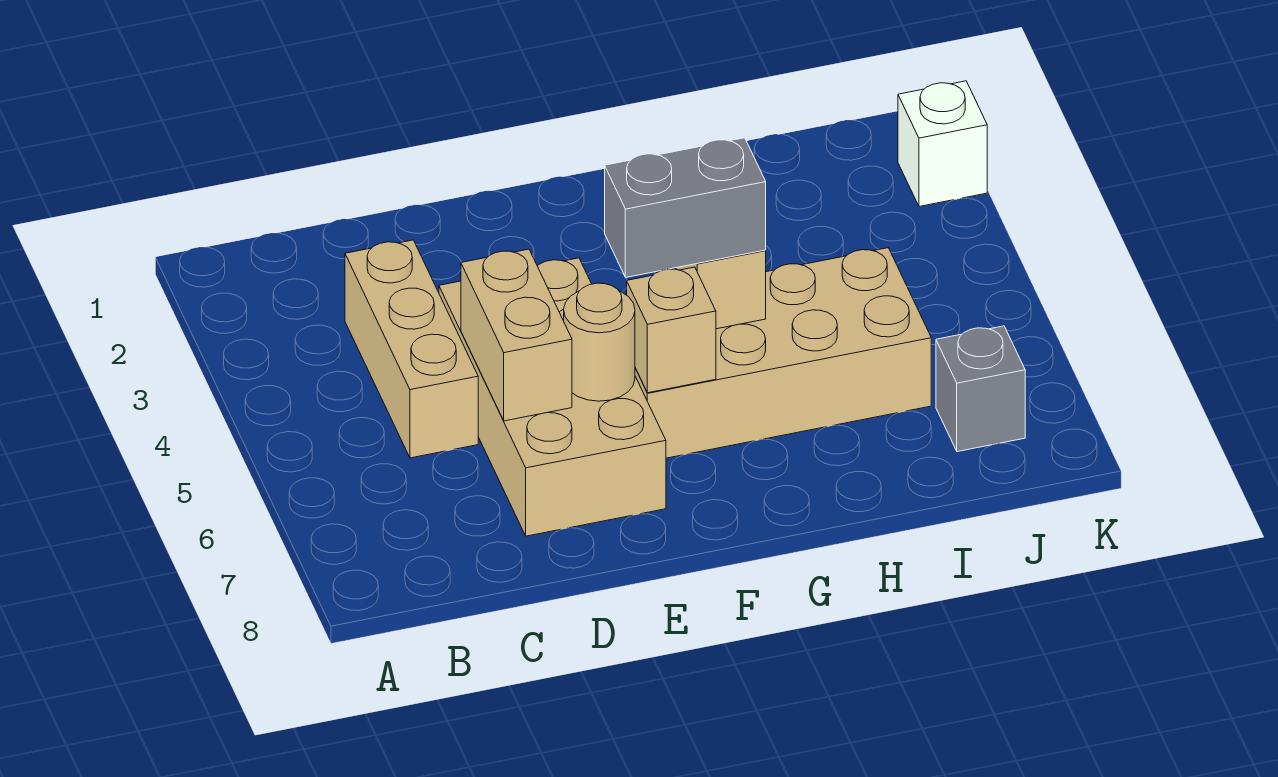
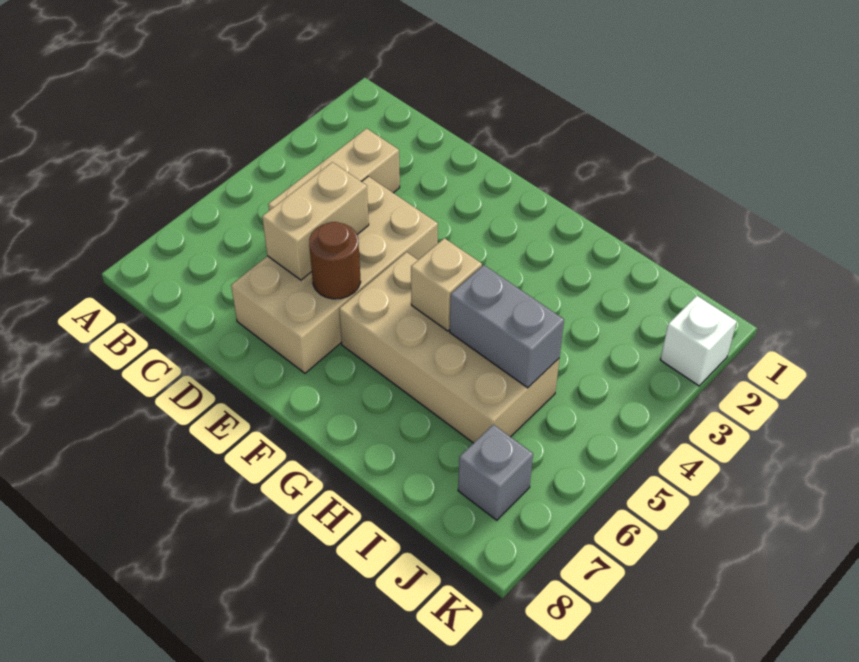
tan round brick E6 level 2 -> brown round brick E6 level 2
grey brick F5:G5 level 3 -> grey brick H5:I5 level 2
tan brick F6 level 2 -> none

